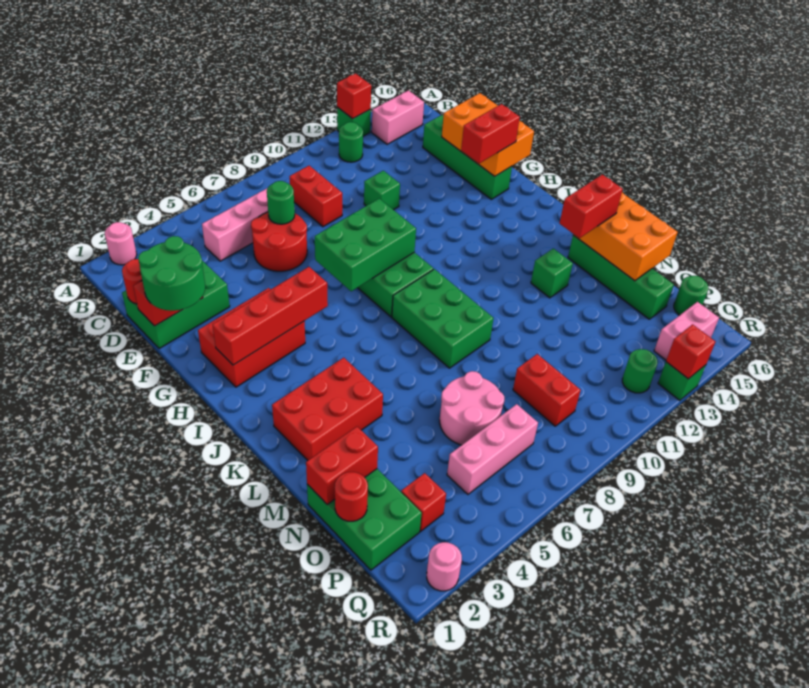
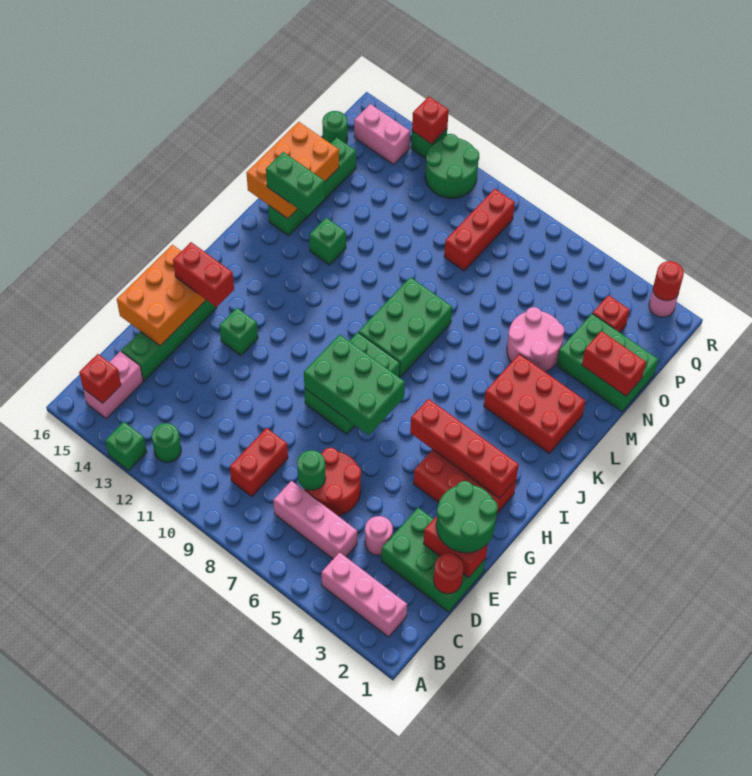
pink round brick A2 level 1 -> pink round brick D4 level 1
red brick A13 level 2 -> red brick B15 level 2
pink brick B14:B15 level 1 -> pink brick B15:C15 level 1
green brick E11 level 1 -> green brick G13 level 1
red brick L14:L15 level 3 -> green brick L14:L15 level 3
green brick N1:P2 level 1 -> green brick N1:O3 level 1
pink round brick N6:O7 level 1 -> pink round brick M4:N5 level 1
red round brick O1 level 2 -> red round brick R2 level 2
red brick O9:P9 level 1 -> red brick O9:Q9 level 1
pink brick P5:P7 level 1 -> pink brick B2:B4 level 1
green round brick Q12 level 1 -> green round brick Q11:R12 level 1

